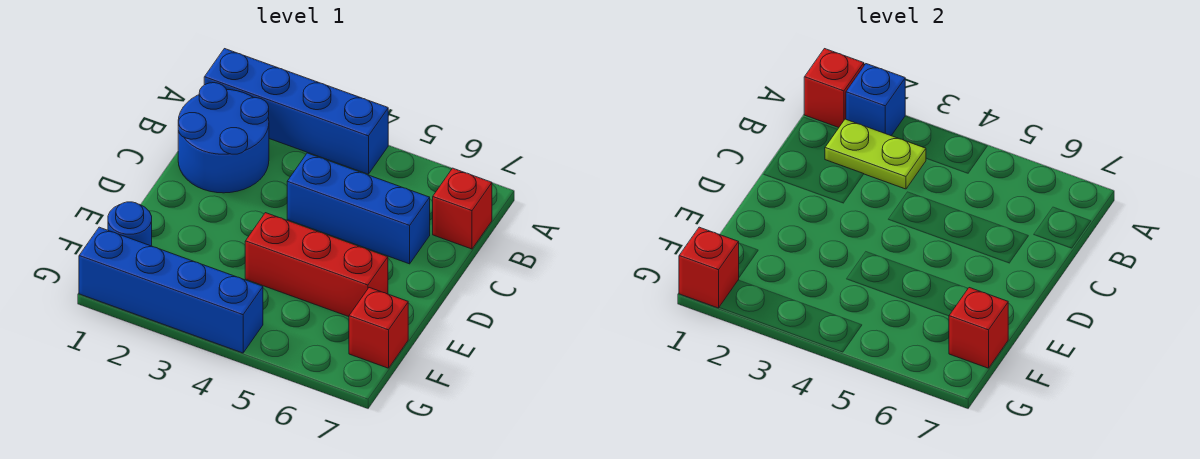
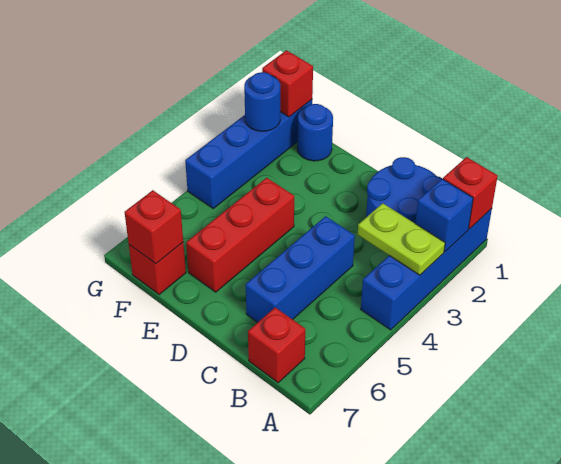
lime plate B2:B3 level 2 -> lime plate A3:B3 level 2
none -> blue round brick G2 level 2

